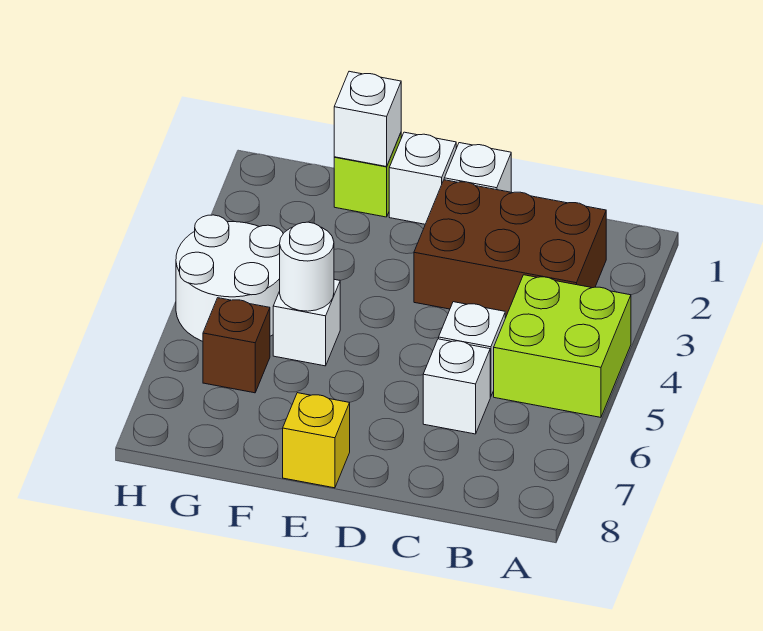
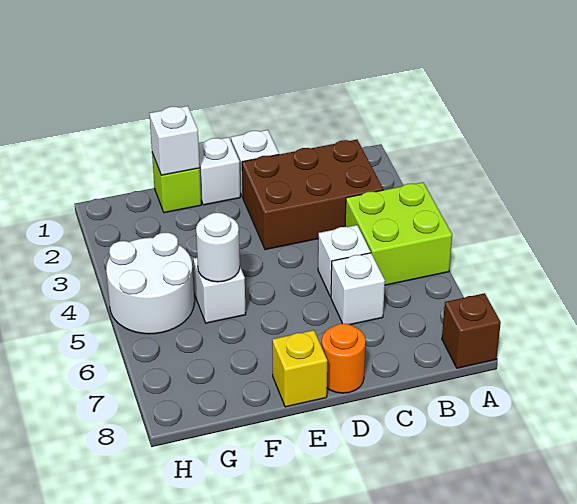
none -> orange round brick D8 level 1
brown brick G6 level 1 -> brown brick A8 level 1

